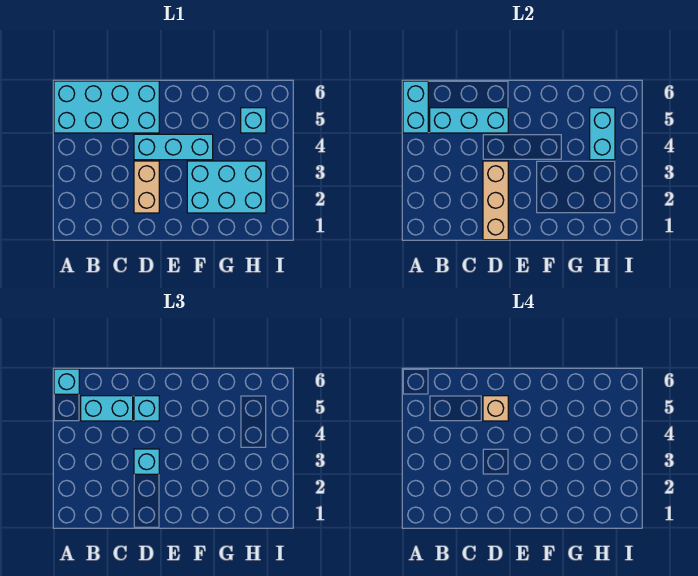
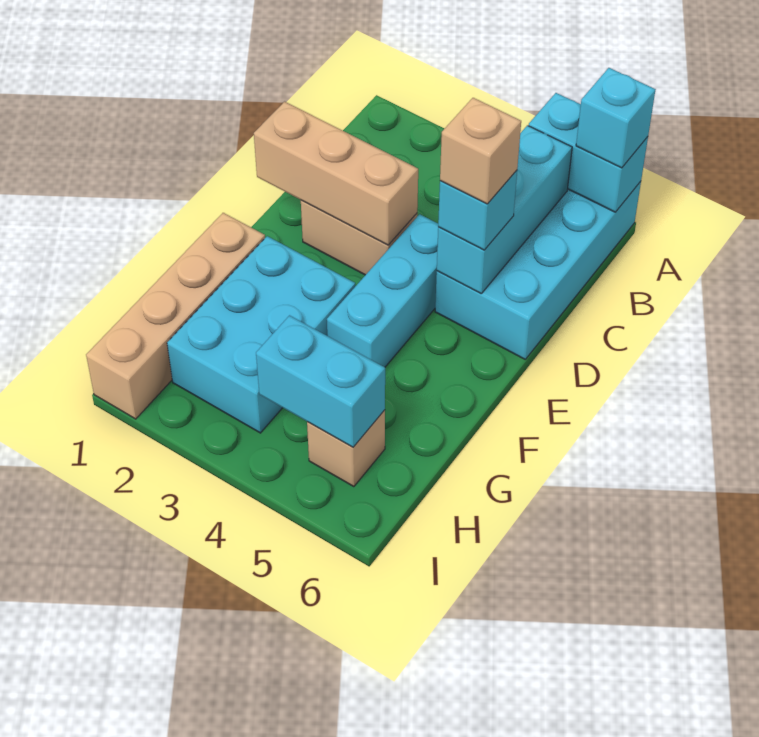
cyan brick B5:C5 level 3 -> none
cyan brick D3 level 3 -> none
none -> tan brick F1:I1 level 1
cyan brick H5 level 1 -> tan brick H5 level 1

